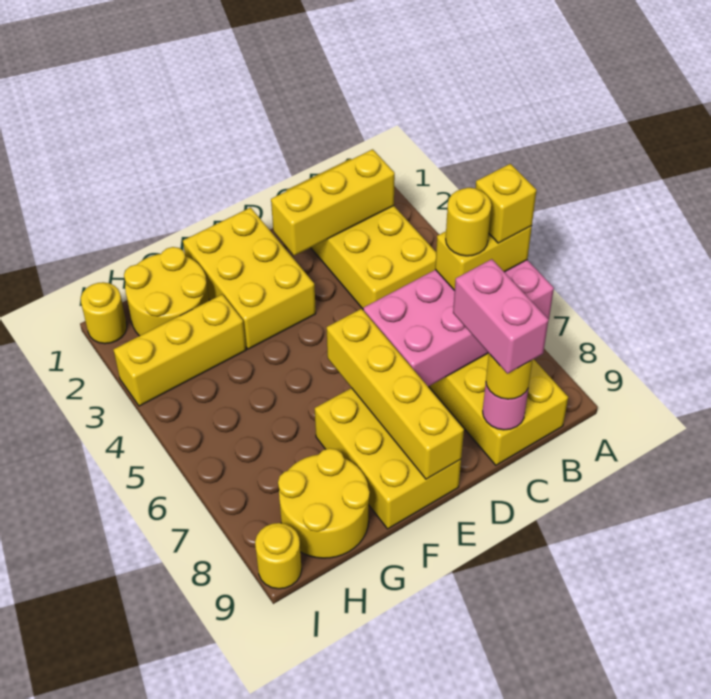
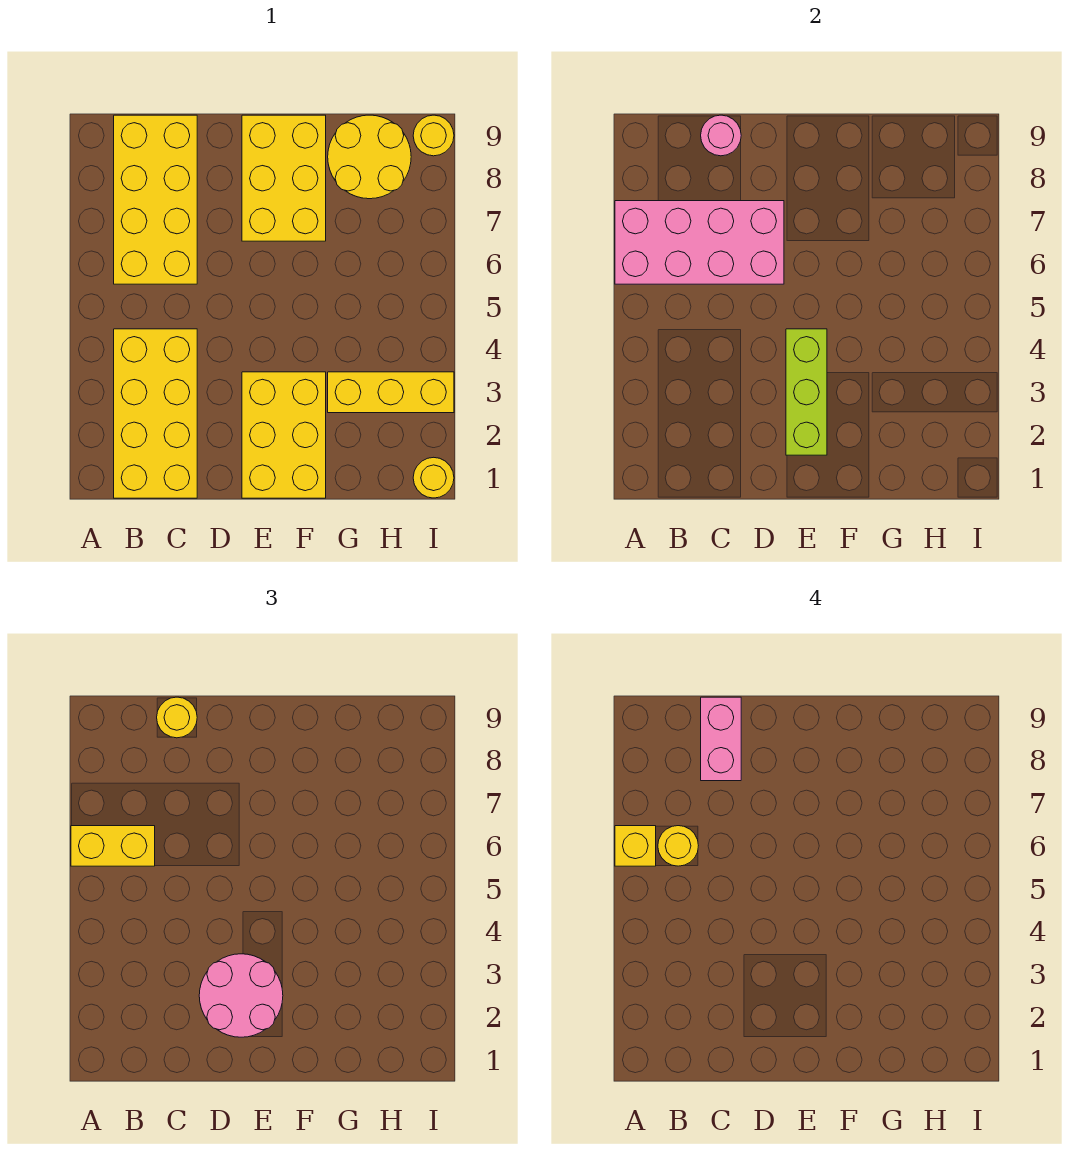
yellow brick B2:D2 level 2 -> none
none -> pink round brick D2:E3 level 3
none -> lime brick E2:E4 level 2
yellow brick E6:E9 level 2 -> none
yellow round brick G1:H2 level 1 -> none

